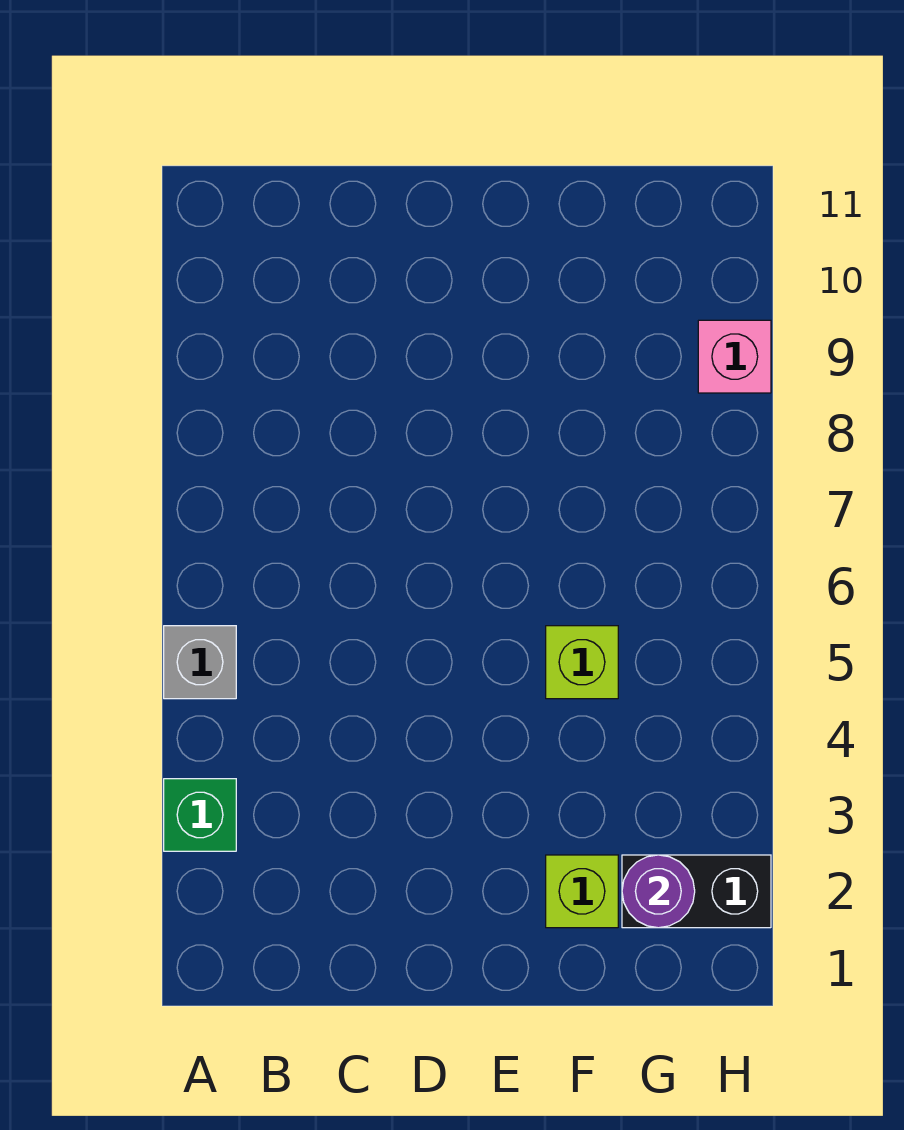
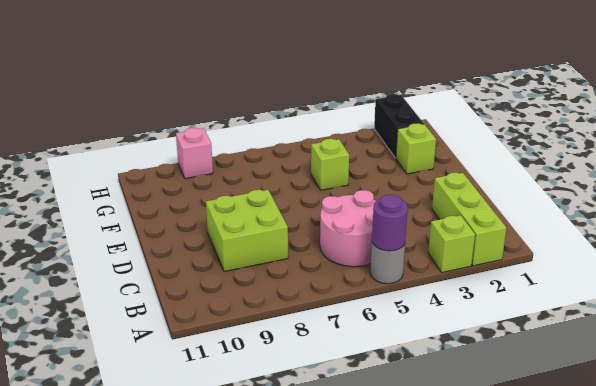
none -> lime brick A2:C2 level 1
green brick A3 level 1 -> lime brick A3 level 1
grey brick A5 level 1 -> grey round brick A5 level 1
none -> pink round brick B5:C6 level 1
none -> lime brick C8:D9 level 1
purple round brick G2 level 2 -> purple round brick A5 level 2

